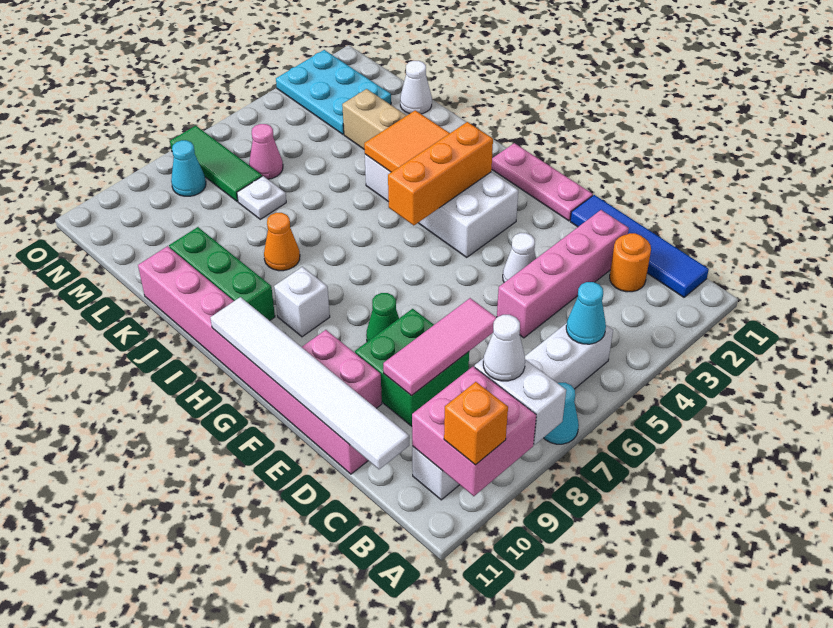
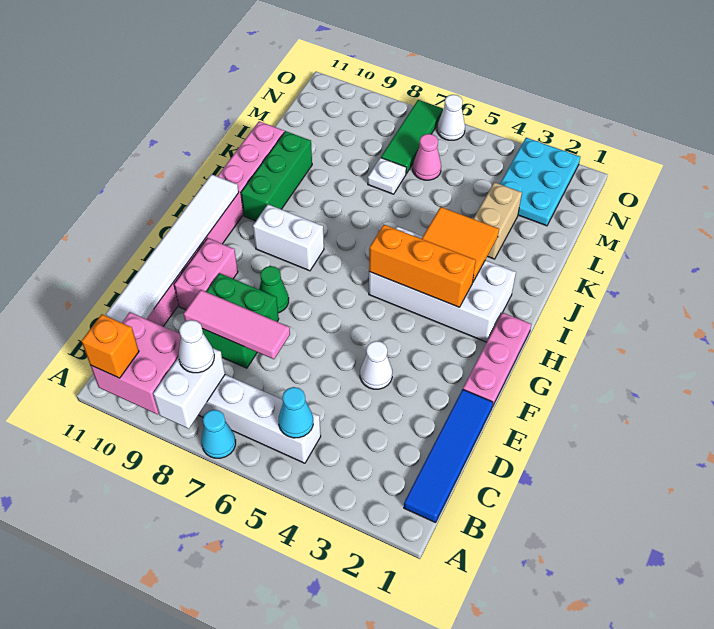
orange round brick C2 level 1 -> none
pink brick D2:D5 level 1 -> none
white brick G3:J4 level 1 -> white brick H2:I5 level 1
white brick H9 level 1 -> white brick H8:H9 level 1
orange cone J8 level 1 -> none
white cone L1 level 1 -> white cone O6 level 1
cyan cone N8 level 1 -> none

